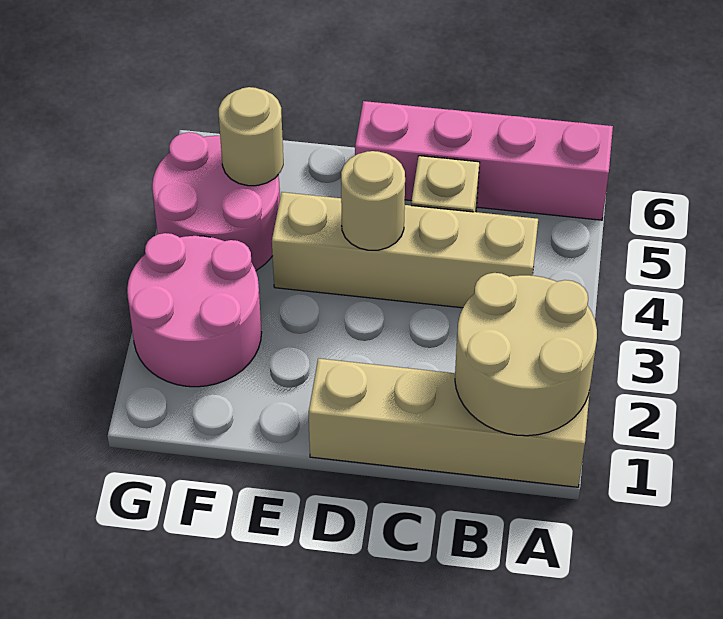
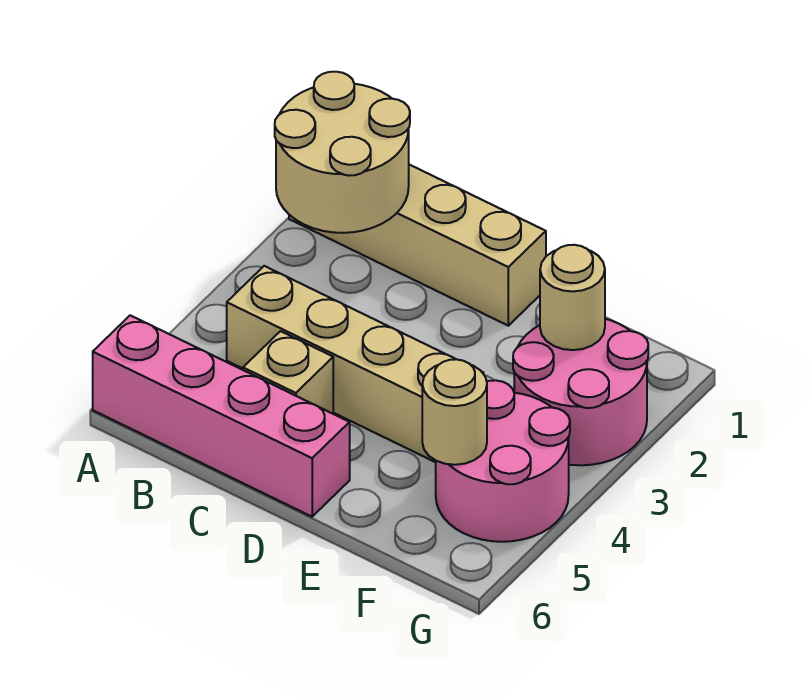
tan round brick D4 level 2 -> tan round brick F2 level 2

